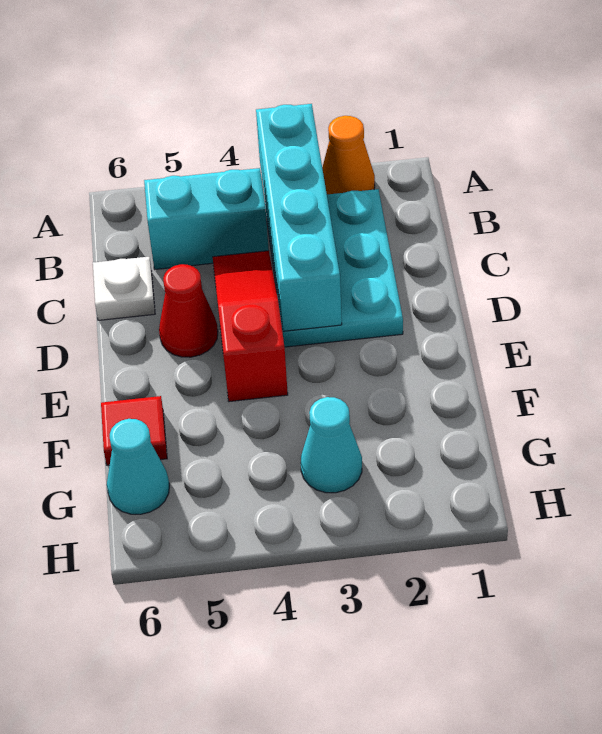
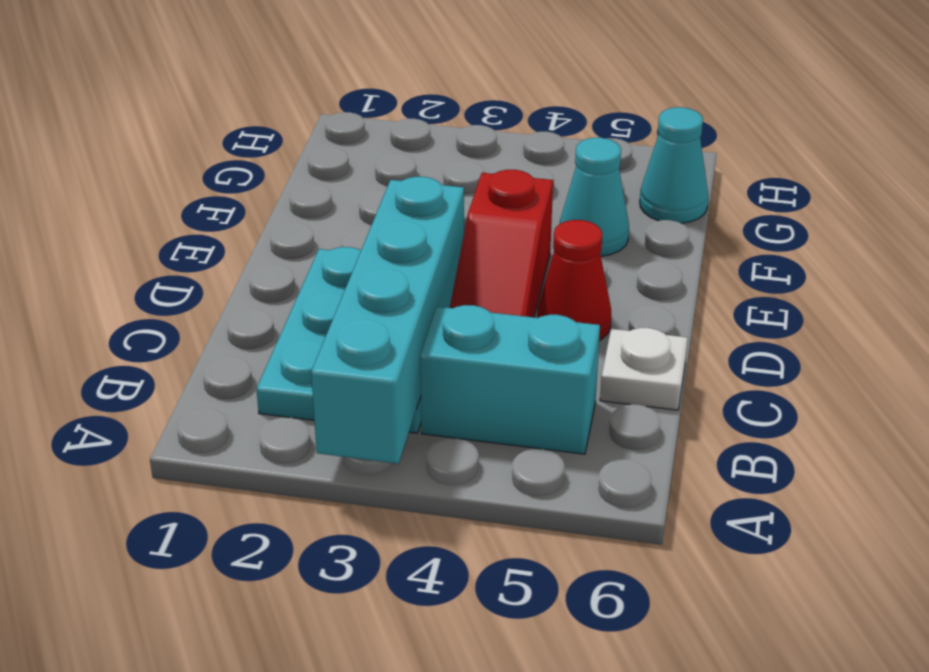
orange cone A2 level 1 -> none
red tile F6 level 1 -> none
cyan cone G3 level 1 -> cyan cone F5 level 1

